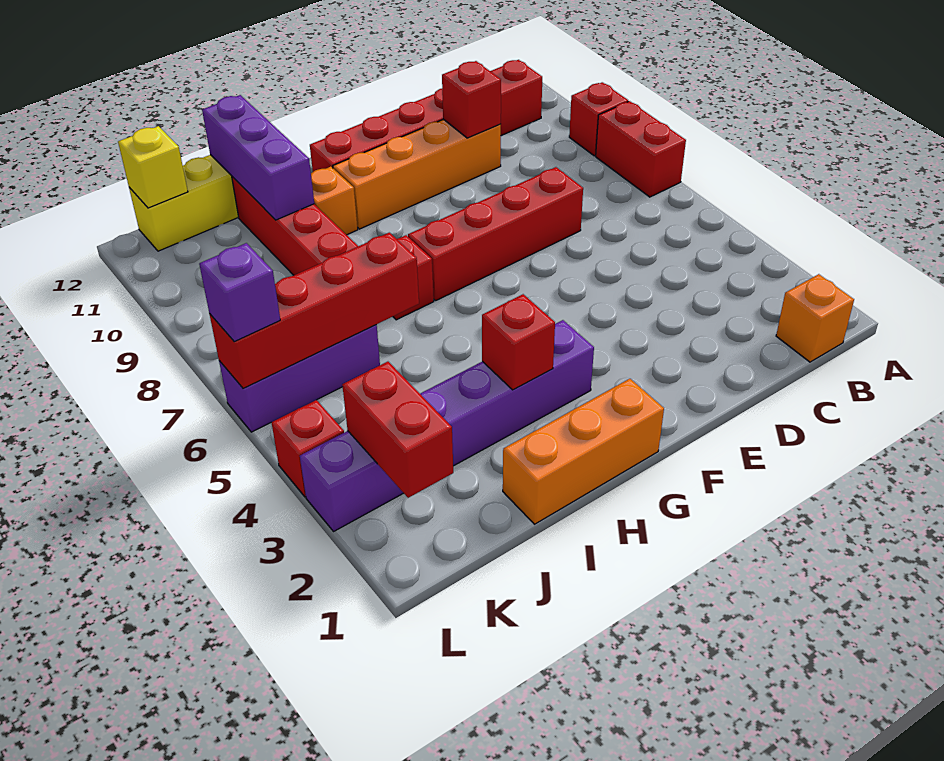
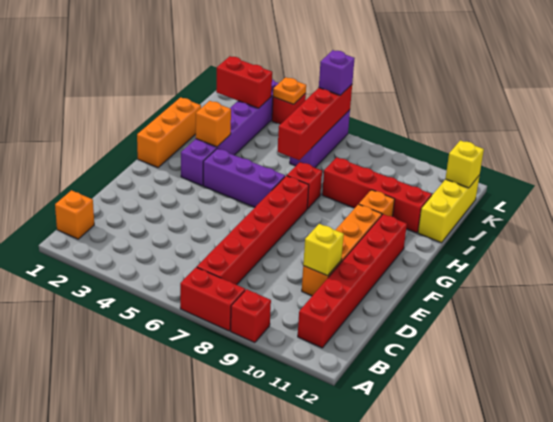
red brick D7:G7 level 1 -> red brick B7:G7 level 1
red brick D10 level 2 -> yellow brick D10 level 2
red brick H3 level 2 -> orange brick H3 level 2
purple brick I10:I12 level 2 -> purple brick G4:G6 level 1
none -> orange plate L4 level 2

